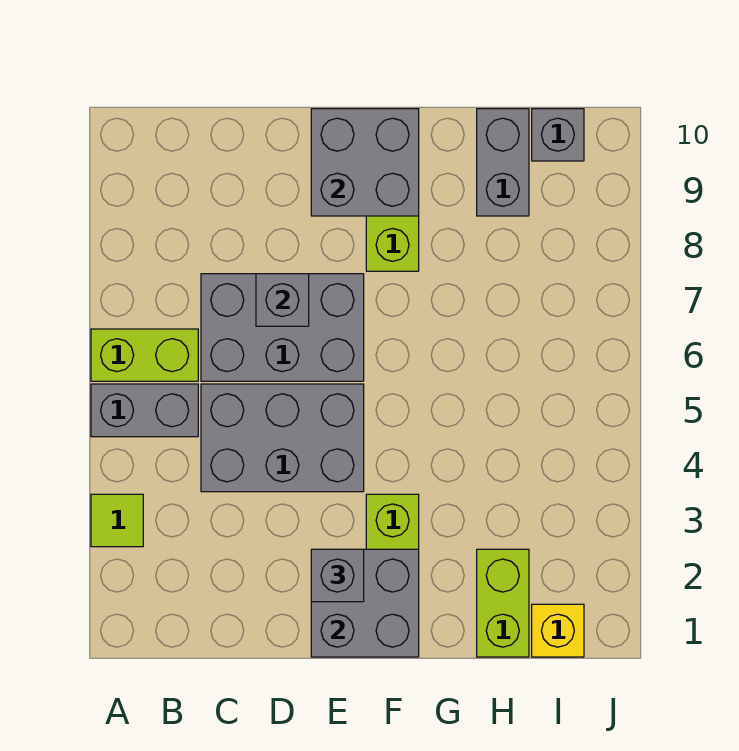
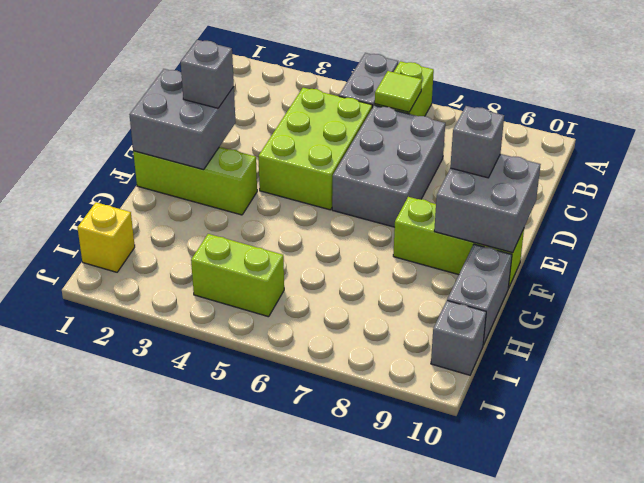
lime tile A3 level 1 -> lime tile B6 level 2
grey brick C4:E5 level 1 -> lime brick C4:E5 level 1
grey brick D7 level 2 -> grey brick E9 level 3
lime brick H1:H2 level 1 -> lime brick I4:I5 level 1
grey brick H9:H10 level 1 -> grey brick G10:H10 level 1

